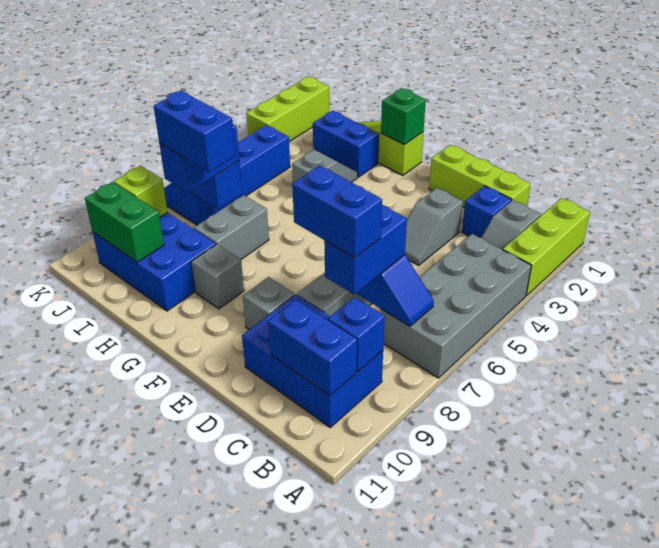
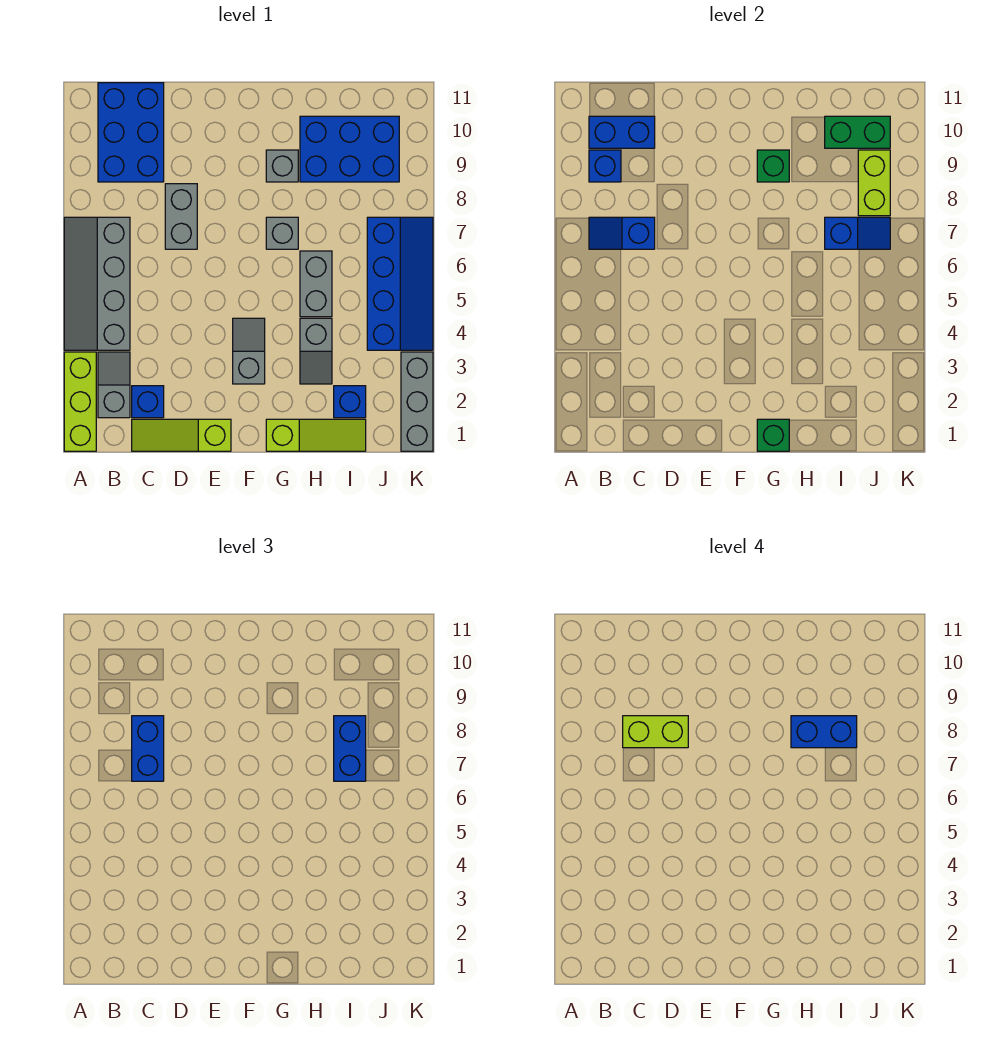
grey brick A4:B7 level 1 -> grey slope A4:B7 level 1 top B
blue brick B9:D10 level 1 -> blue brick B9:C11 level 1
lime brick C1:E1 level 1 -> lime slope C1:E1 level 1 top E
blue brick C8:D8 level 4 -> lime brick C8:D8 level 4
grey slope D3:D4 level 1 top 3 -> grey slope F3:F4 level 1 top 3
grey brick E9 level 1 -> grey brick G7 level 1
none -> green brick G9 level 2
blue brick H2:I2 level 1 -> blue brick I2 level 1
grey brick H7:H8 level 1 -> grey brick H5:H6 level 1
lime brick J9 level 2 -> lime brick J8:J9 level 2
lime brick K1:K3 level 1 -> grey brick K1:K3 level 1

